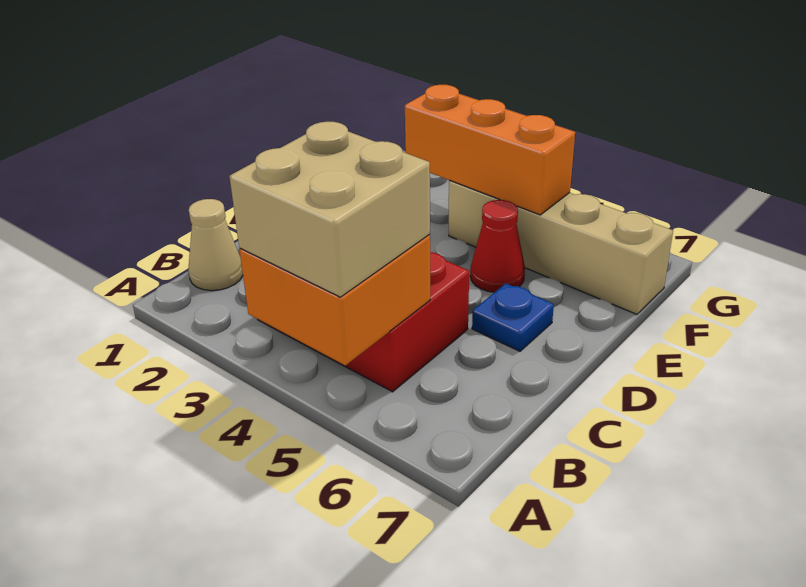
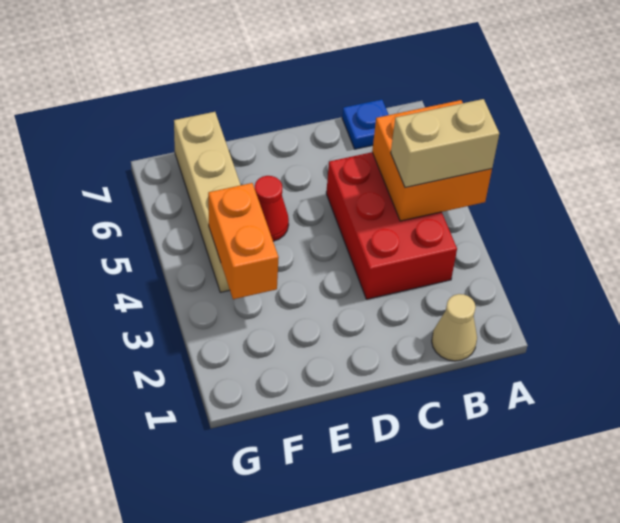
tan brick A4:B5 level 3 -> tan brick A4:B4 level 3
blue plate D6 level 1 -> blue plate B7 level 1
orange brick F3:F5 level 2 -> orange brick F3:F4 level 2

